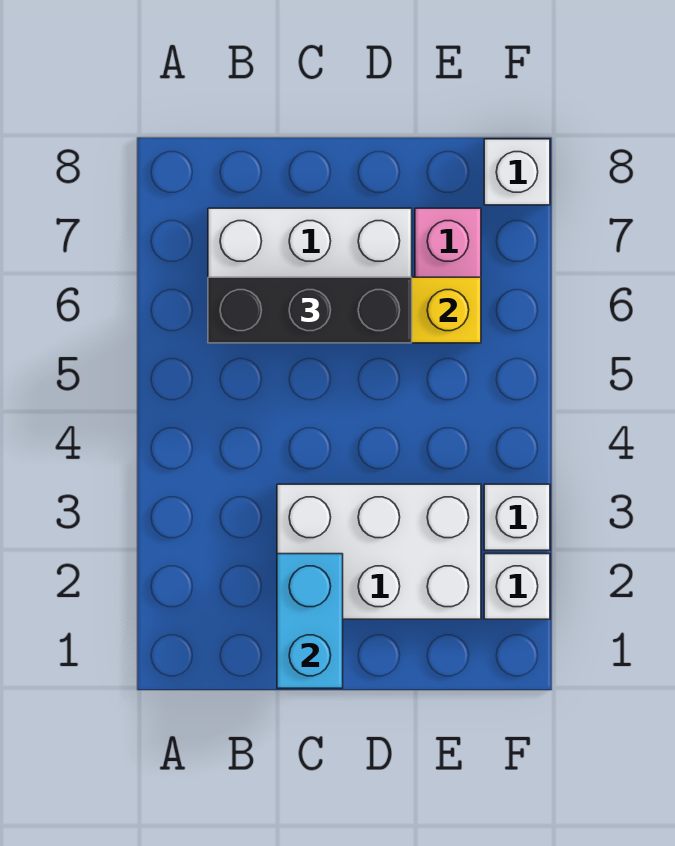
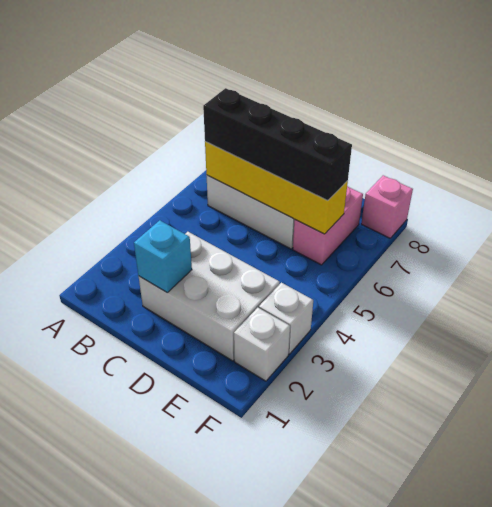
black brick B6:D6 level 3 -> black brick B6:E6 level 3
cyan brick C1:C2 level 2 -> cyan brick C2 level 2
white brick F8 level 1 -> pink brick F8 level 1

